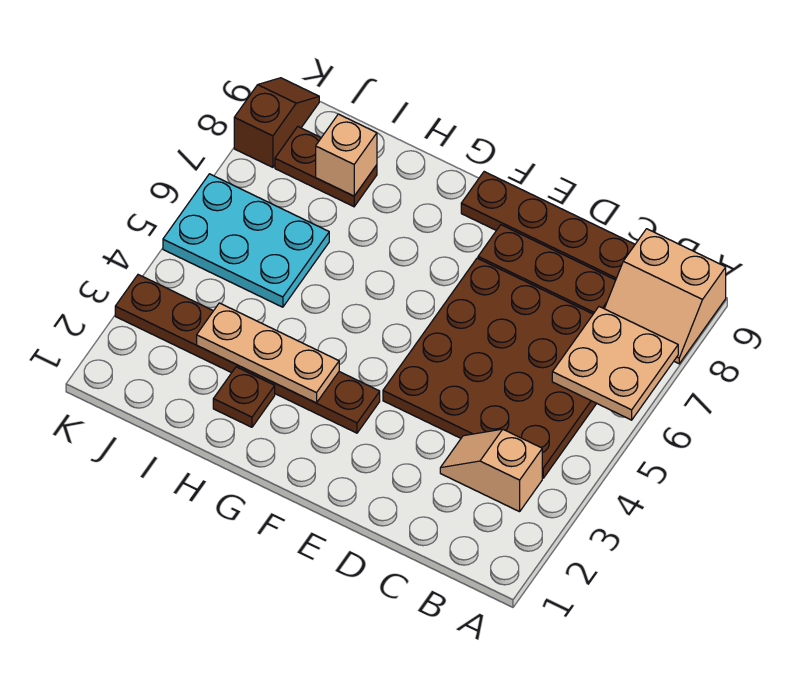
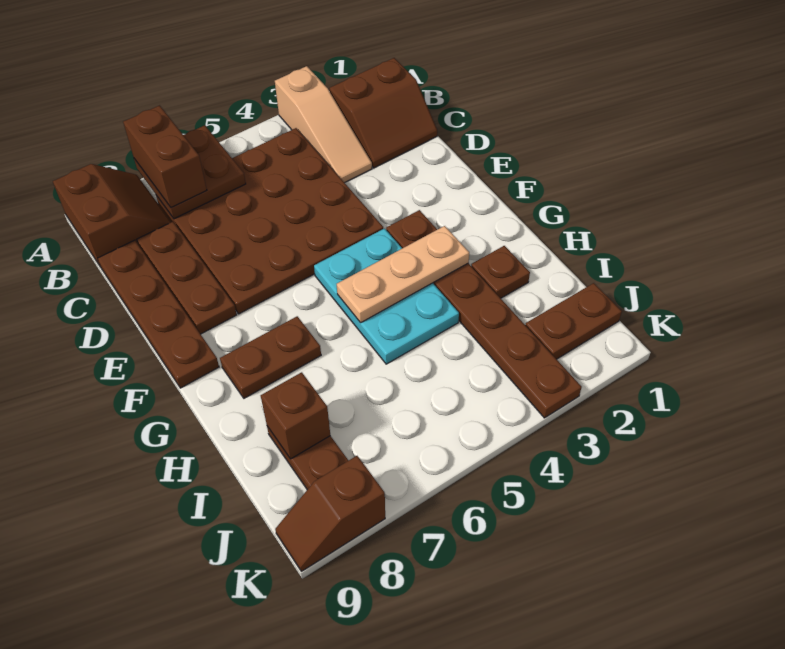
tan plate A6:B7 level 2 -> brown plate A6:B7 level 2
none -> brown brick A7:B7 level 3
tan slope A8:B9 level 1 top 9 -> brown slope A8:B9 level 1 top 9
none -> brown slope B1:C2 level 1 top B
tan slope B3:C3 level 1 top B -> tan slope A3:C3 level 1 top A
tan plate G3:I3 level 2 -> tan plate G3:G5 level 2
none -> brown plate G7:G8 level 1
cyan plate I5:K6 level 1 -> cyan plate F4:H5 level 1
tan brick I8 level 2 -> brown brick I8 level 2
none -> brown plate J1:J2 level 1

